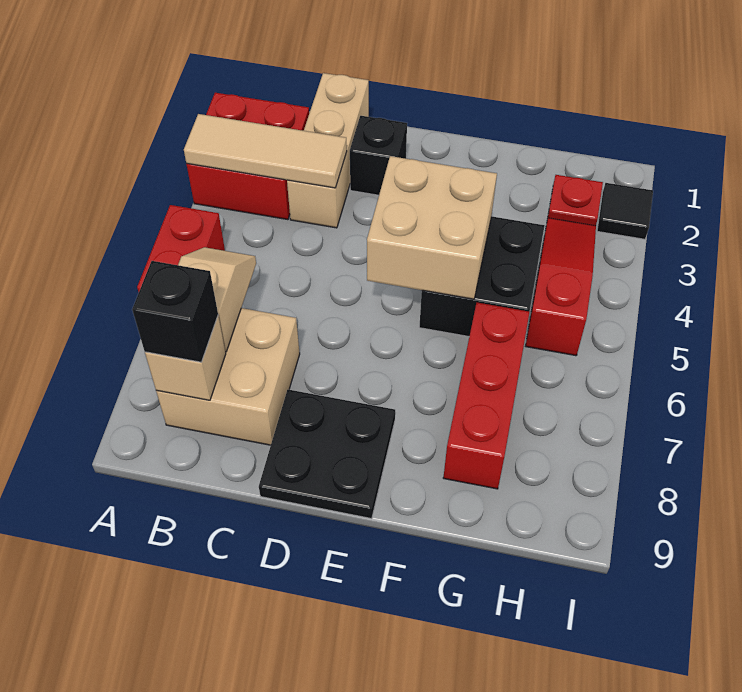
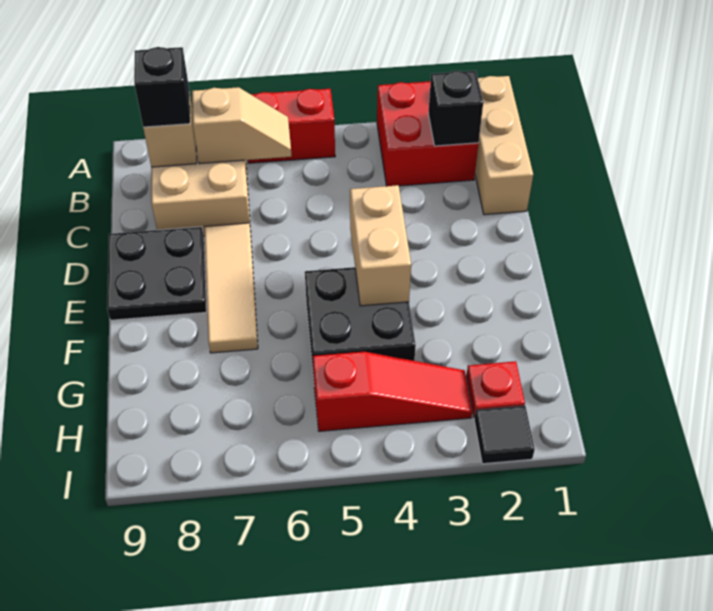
tan tile A3:C3 level 2 -> tan tile D7:F7 level 1
tan brick C1:C3 level 1 -> tan brick A1:C1 level 1
black brick D2 level 1 -> black brick B2 level 2
tan brick E4:F5 level 2 -> tan brick E4:F4 level 2
red brick G6:G8 level 1 -> none

